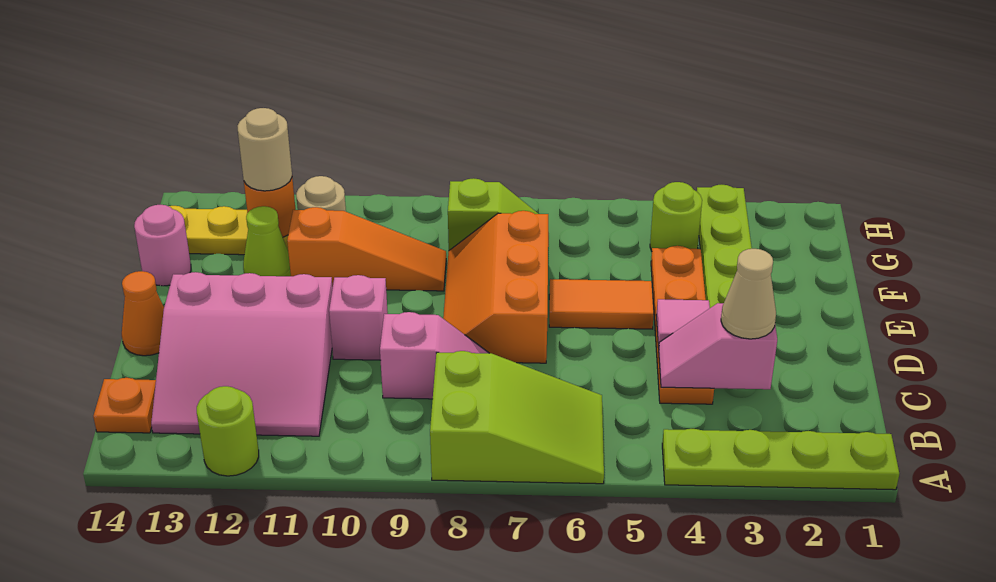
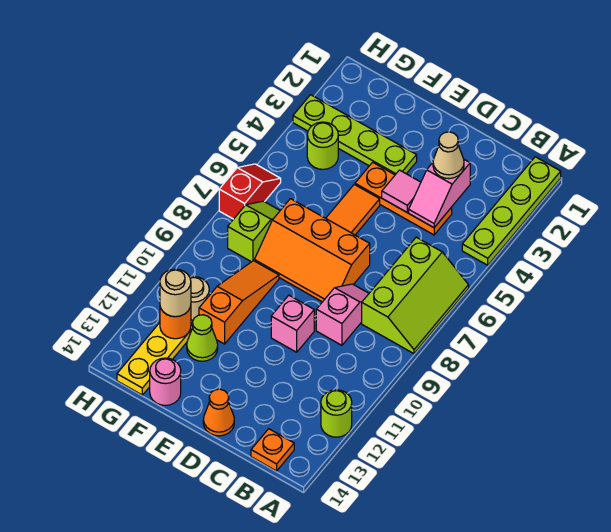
lime slope A6:B8 level 1 top 8 -> lime slope A6:B8 level 1 top B
pink slope B11:D13 level 1 top D -> none
orange plate C4:F4 level 1 -> orange plate C4:E4 level 1
none -> red slope H6:H7 level 1 top 7

